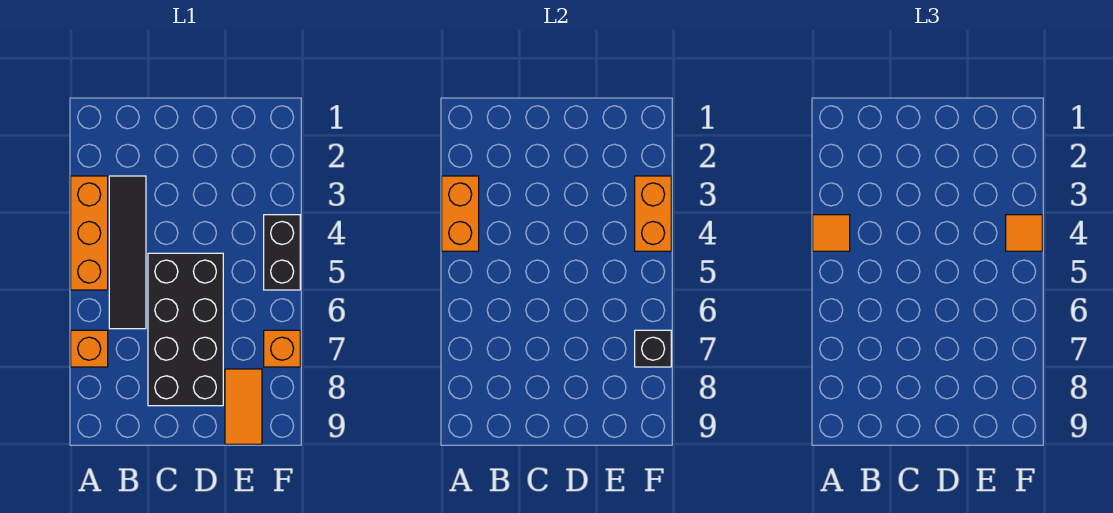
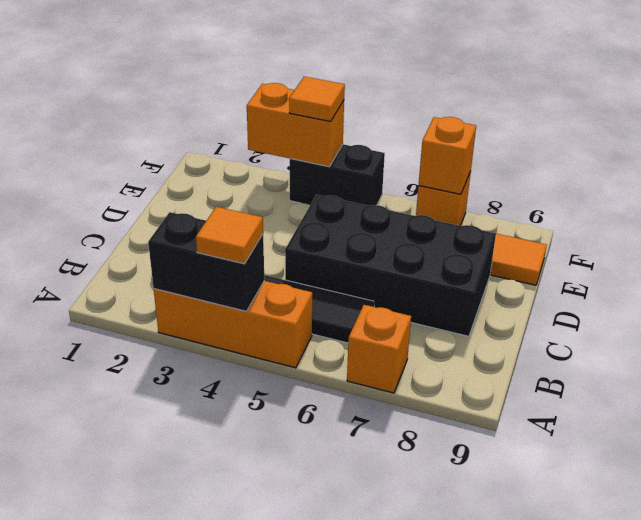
orange brick A3:A4 level 2 -> black brick A3:A4 level 2
black brick F7 level 2 -> orange brick F7 level 2

